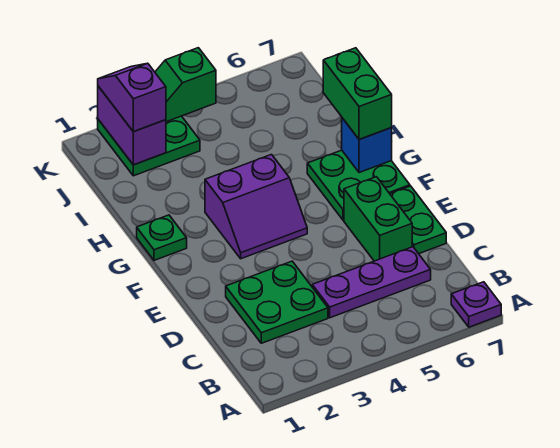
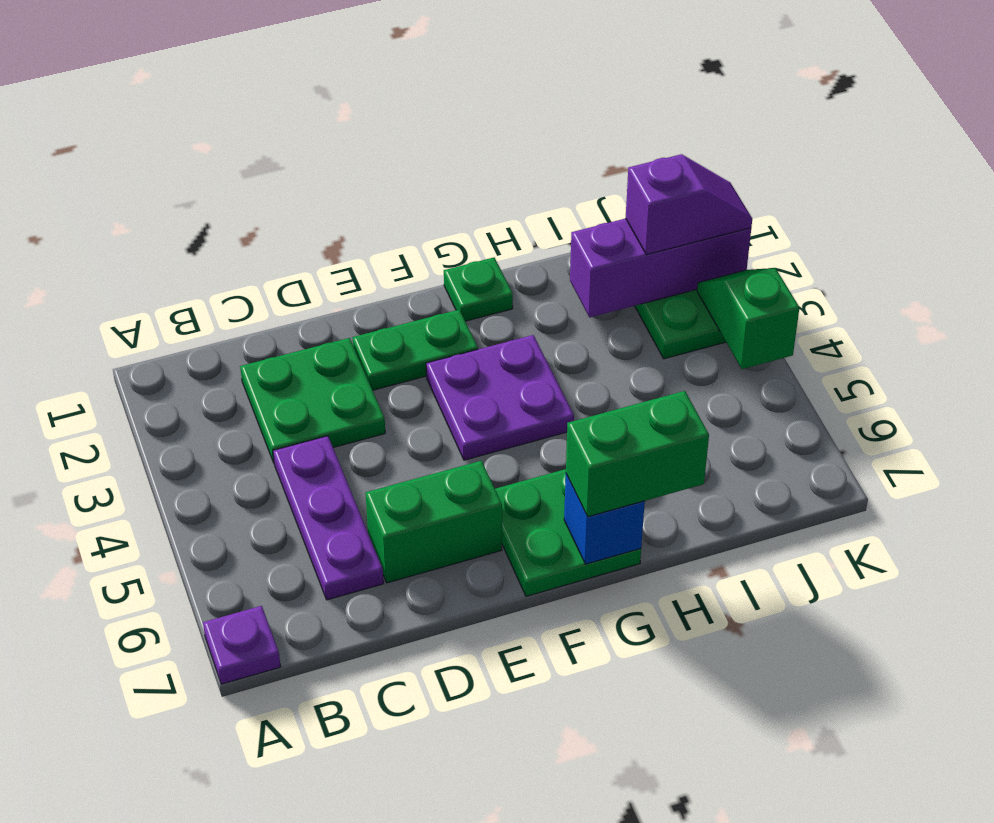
green plate D7:E7 level 1 -> green plate E2:F2 level 1
purple slope F3:G4 level 1 top G -> purple plate F3:G4 level 1
purple brick J2:K2 level 2 -> purple brick I2:K2 level 2

